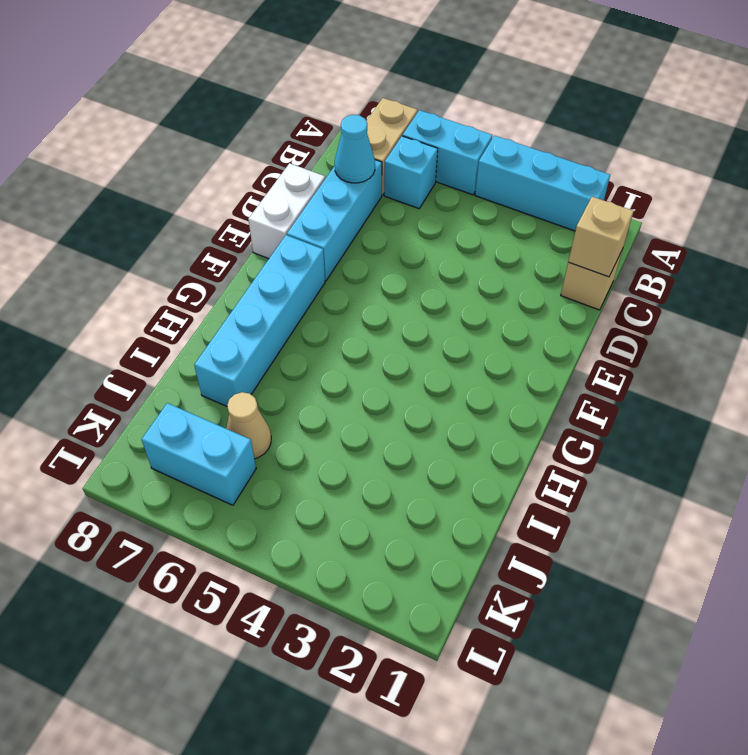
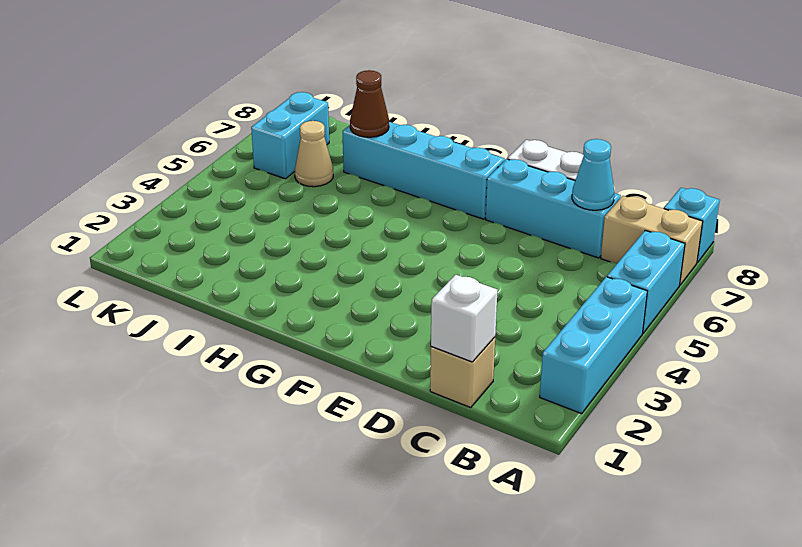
cyan brick B6 level 1 -> cyan brick A8 level 1
tan brick C1 level 2 -> white brick C1 level 2
none -> brown cone I7 level 2

